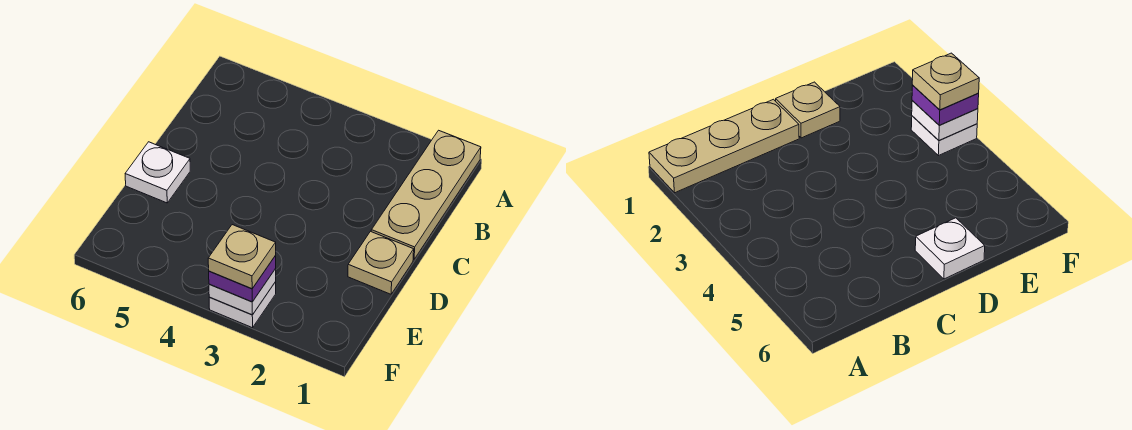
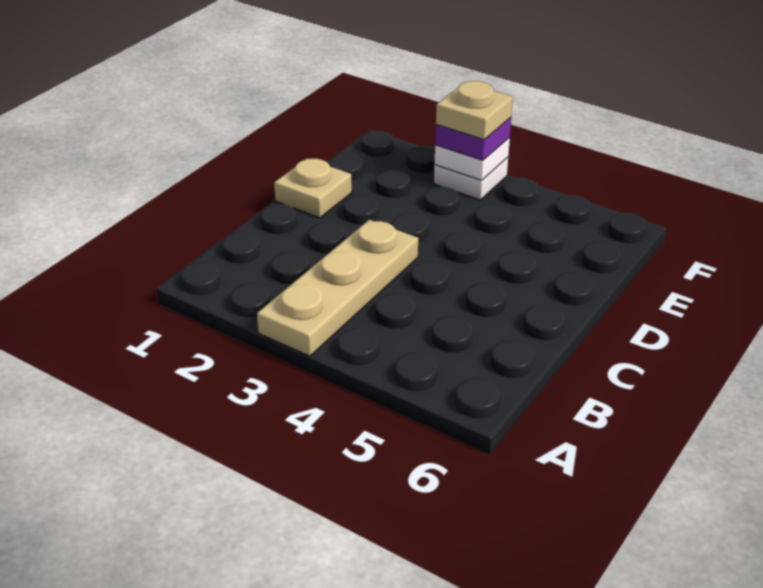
tan plate A1:C1 level 1 -> tan plate A3:C3 level 1
white plate D6 level 1 -> none

